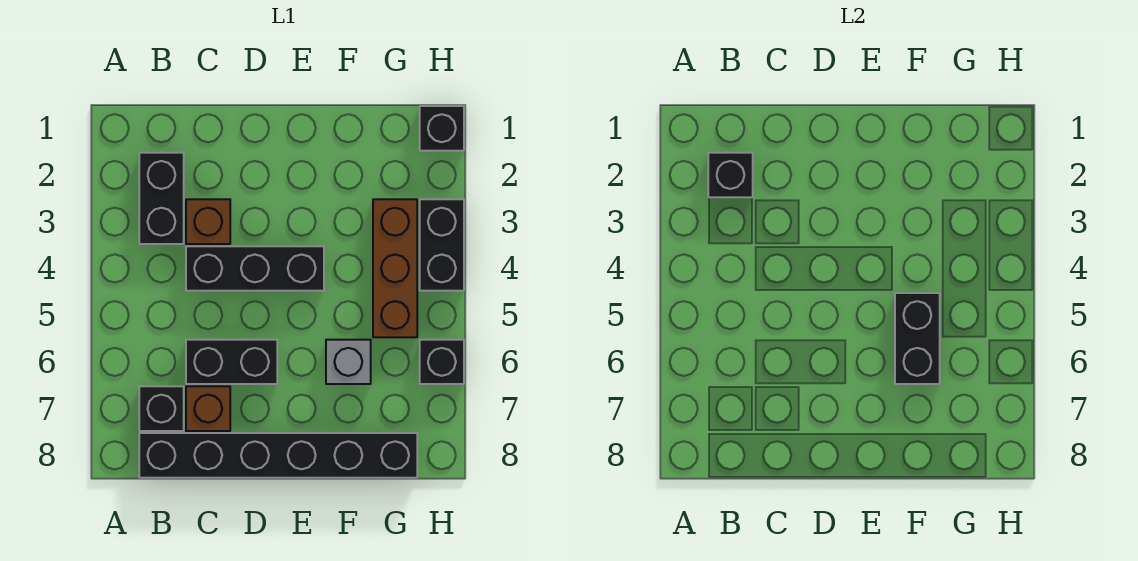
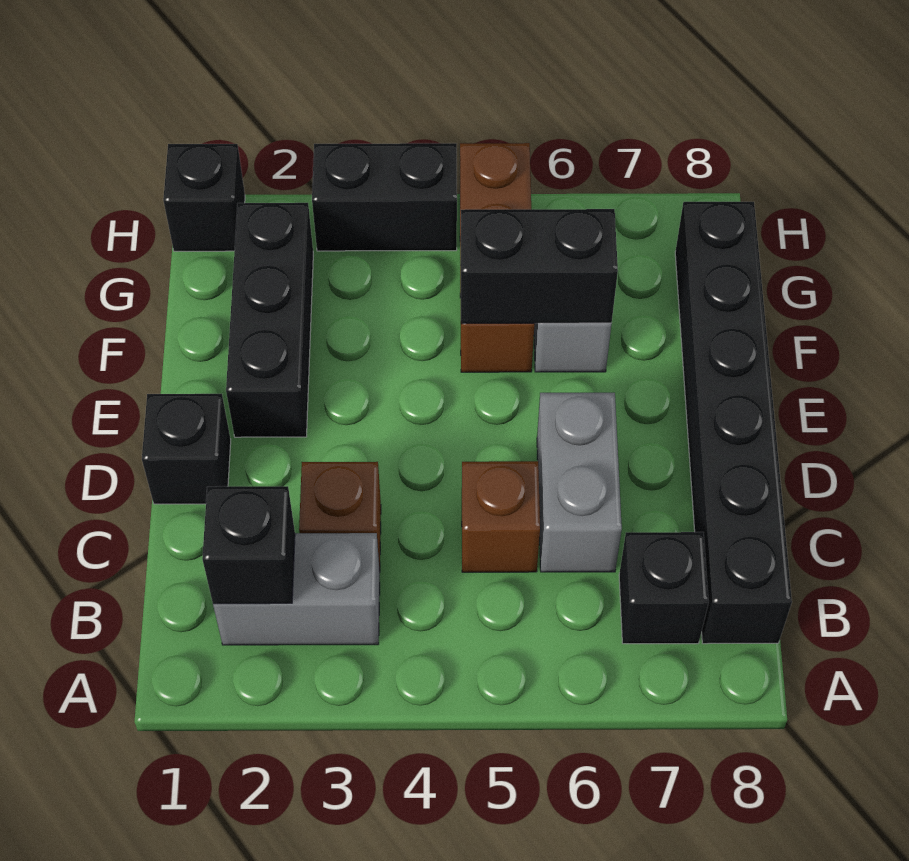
black brick B2:B3 level 1 -> grey brick B2:B3 level 1
black brick C4:E4 level 1 -> black brick E2:G2 level 1
black brick C6:D6 level 1 -> grey brick C6:D6 level 1
brown brick C7 level 1 -> brown brick C5 level 1
brown brick G3:G5 level 1 -> brown brick F5:H5 level 1
black brick H6 level 1 -> black brick D1 level 1

